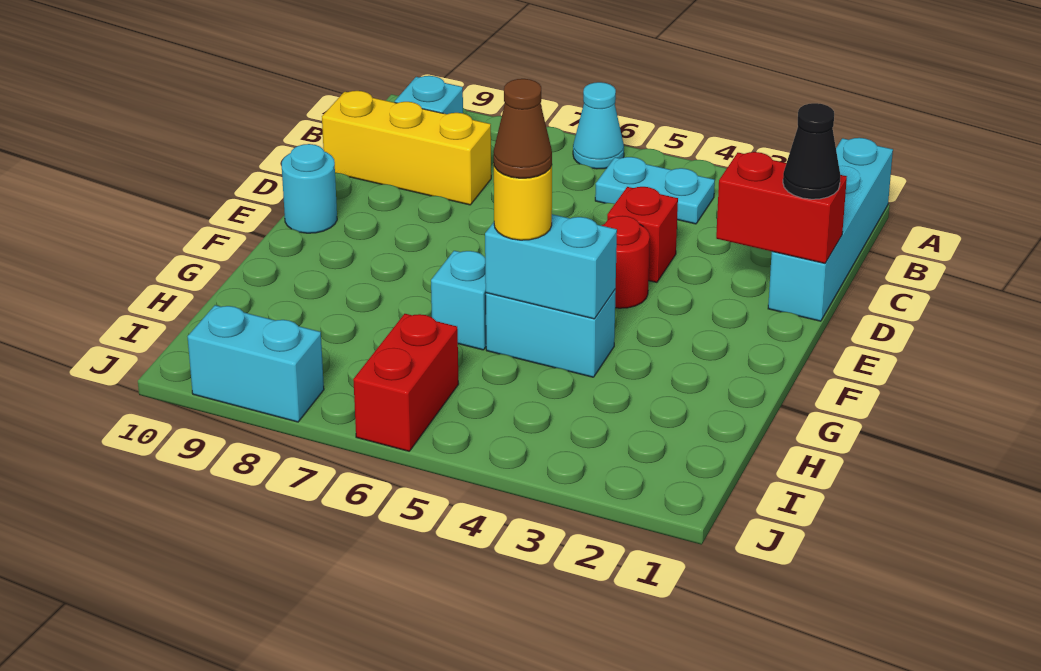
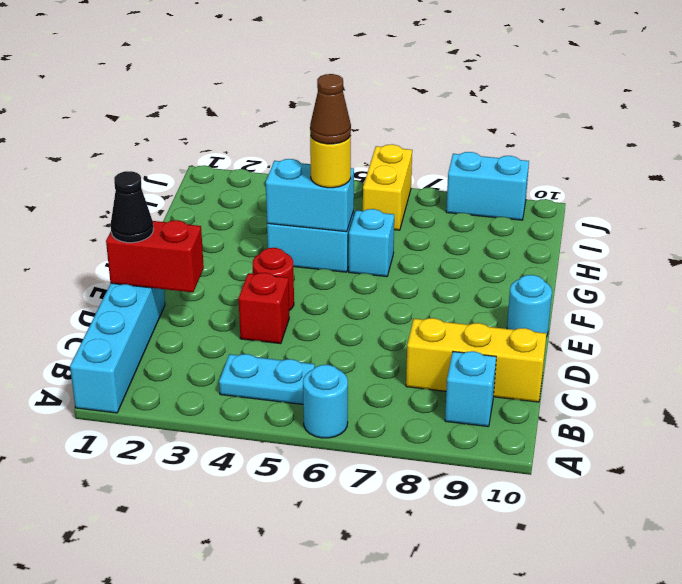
cyan cone A6 level 1 -> cyan round brick A6 level 1
red brick I6:J6 level 1 -> yellow brick I6:J6 level 1

